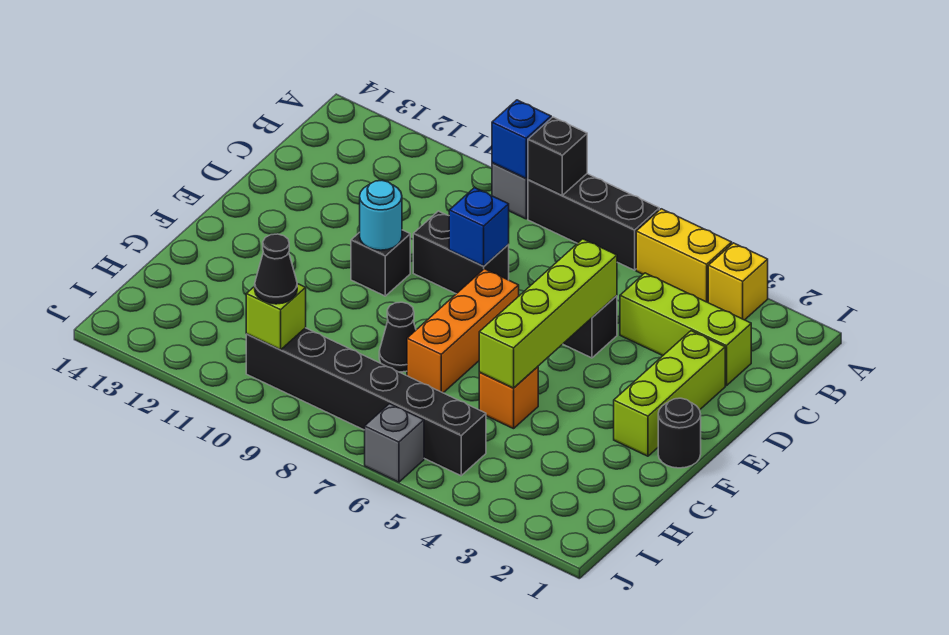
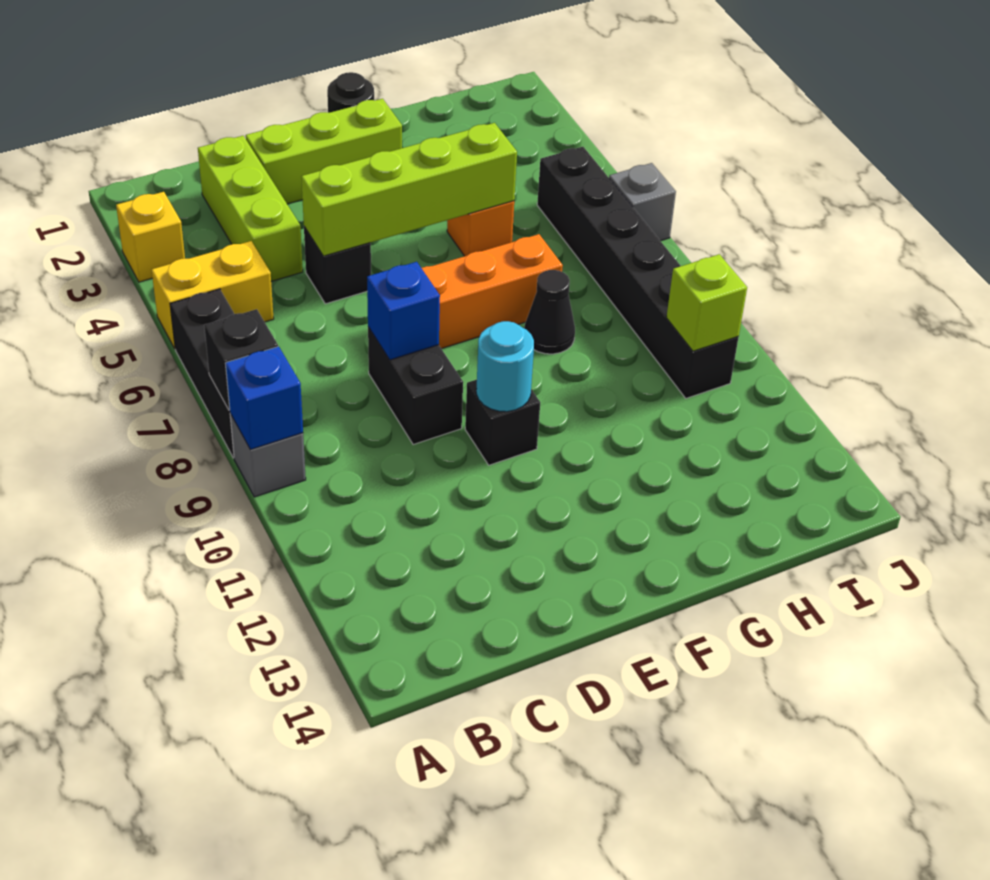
yellow brick A4:A5 level 1 -> yellow brick A5:B5 level 1
black cone I10 level 3 -> none

